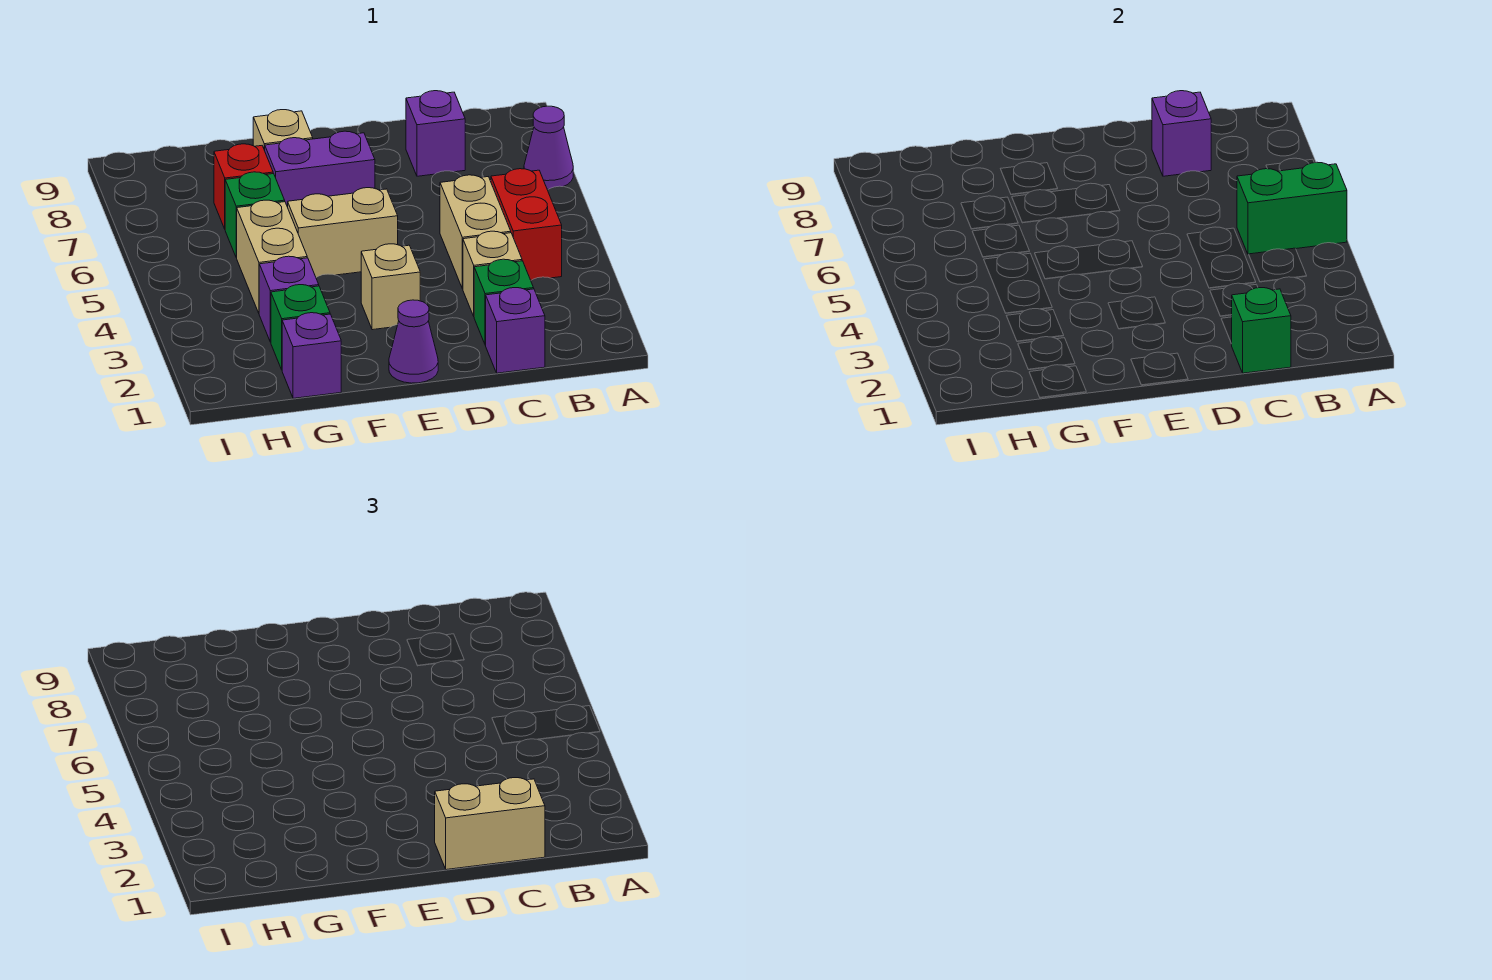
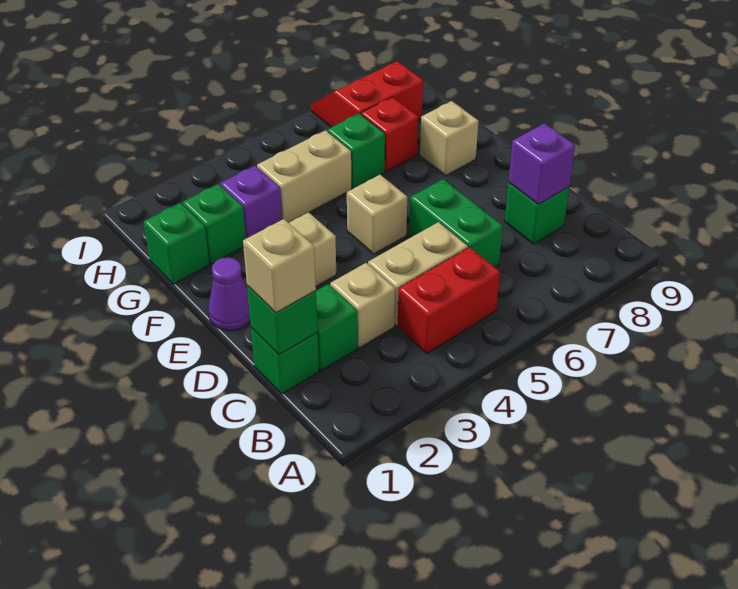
green brick A5:B5 level 2 -> green brick C6:D6 level 1
purple cone A7 level 1 -> none
purple brick C1 level 1 -> green brick C1 level 1
tan brick C1:D1 level 3 -> tan brick C1 level 3
purple brick C8 level 1 -> green brick C8 level 1
tan brick E5:F5 level 1 -> tan brick E5 level 1
purple brick E7:F7 level 1 -> none
purple brick G1 level 1 -> green brick G1 level 1
none -> red slope H7:I8 level 1 top H

